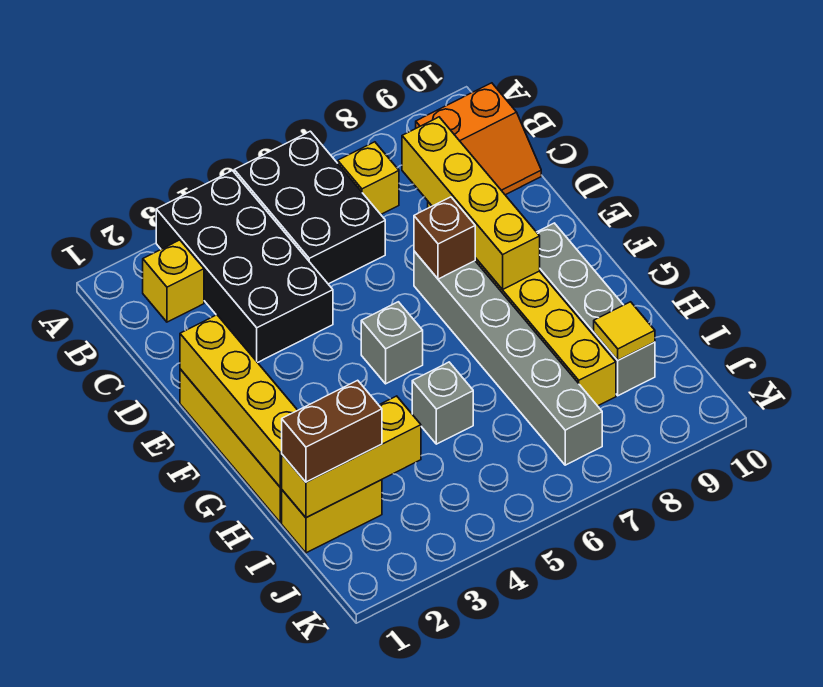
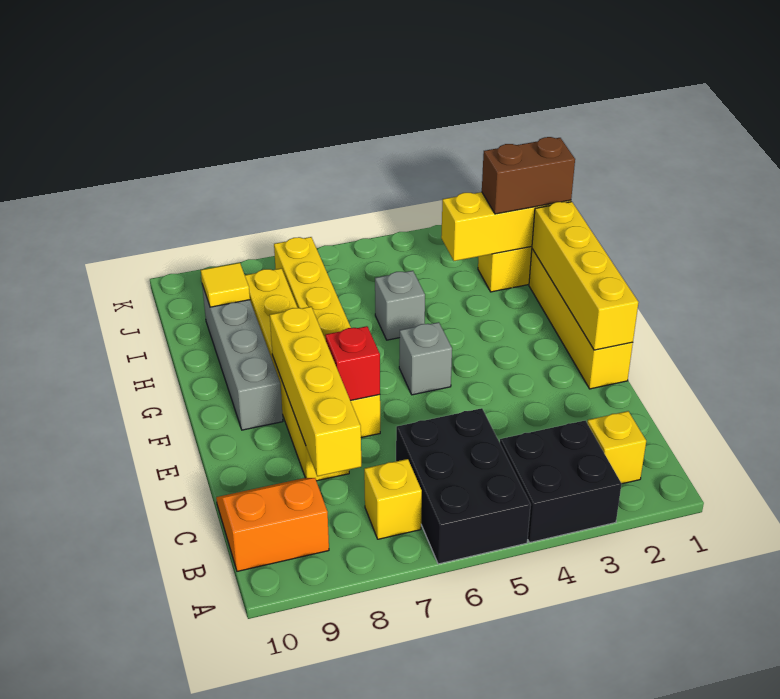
black brick A3:D4 level 1 -> black brick A3:B4 level 1
grey brick E7:J7 level 1 -> yellow brick E7:J7 level 1
brown brick E7 level 2 -> red brick E7 level 2

